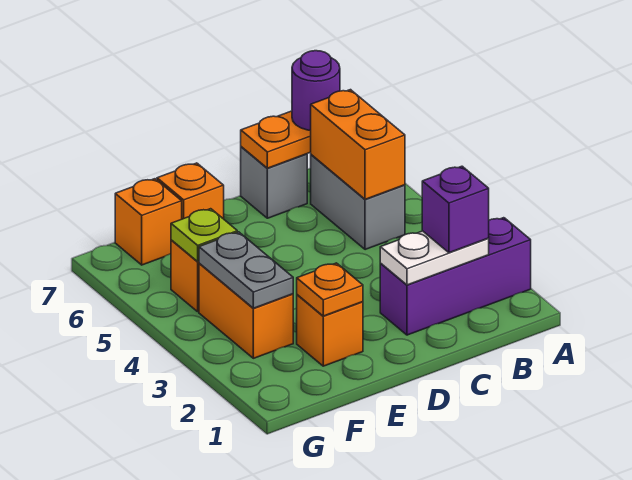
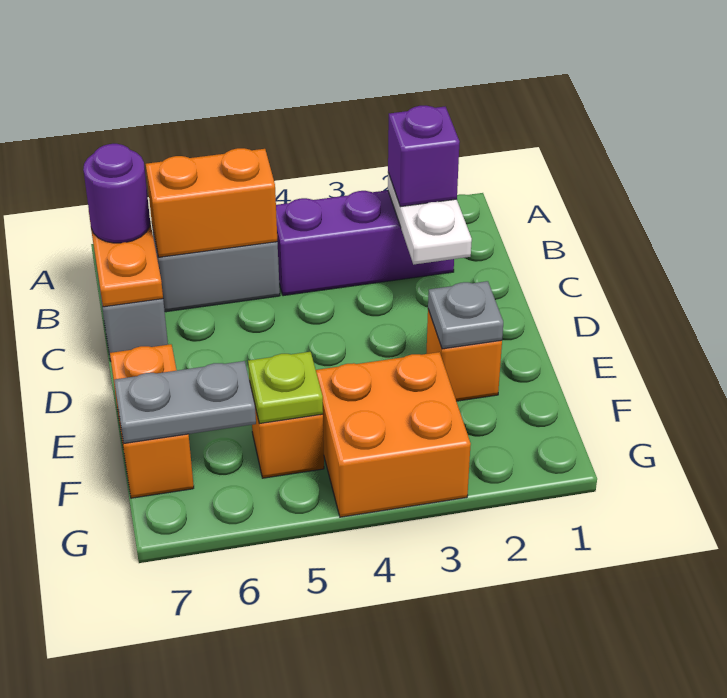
purple brick A2:C2 level 1 -> purple brick B2:B4 level 1
orange plate E2 level 2 -> grey plate E2 level 2
orange brick F3:F4 level 1 -> orange brick F3:G4 level 1
grey plate F3:F4 level 2 -> grey plate F6:F7 level 2

